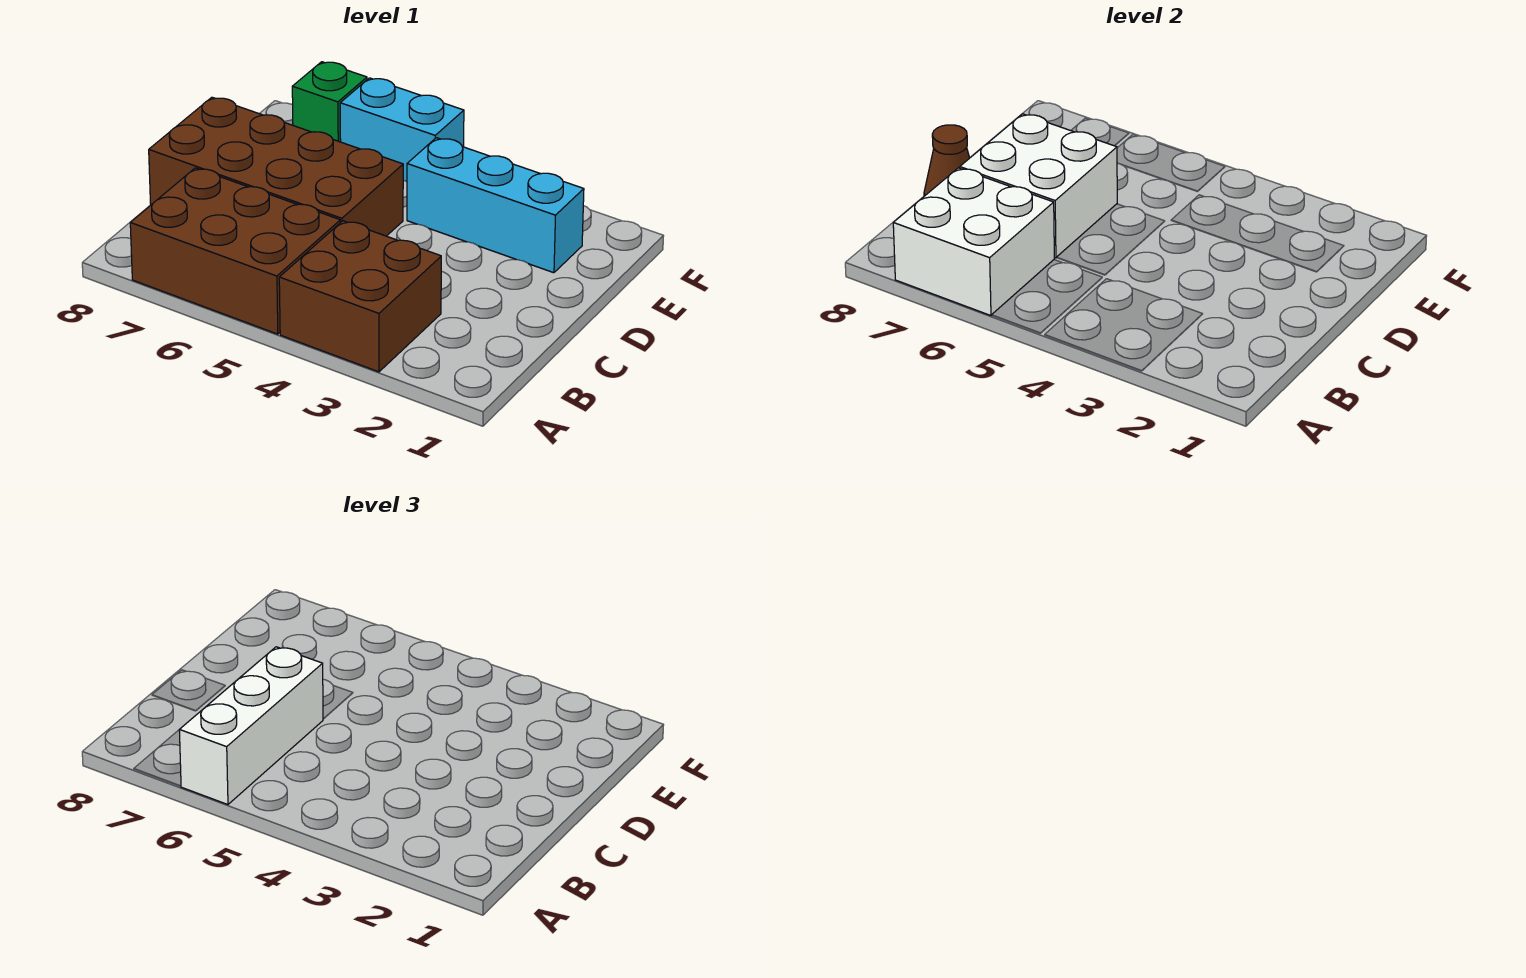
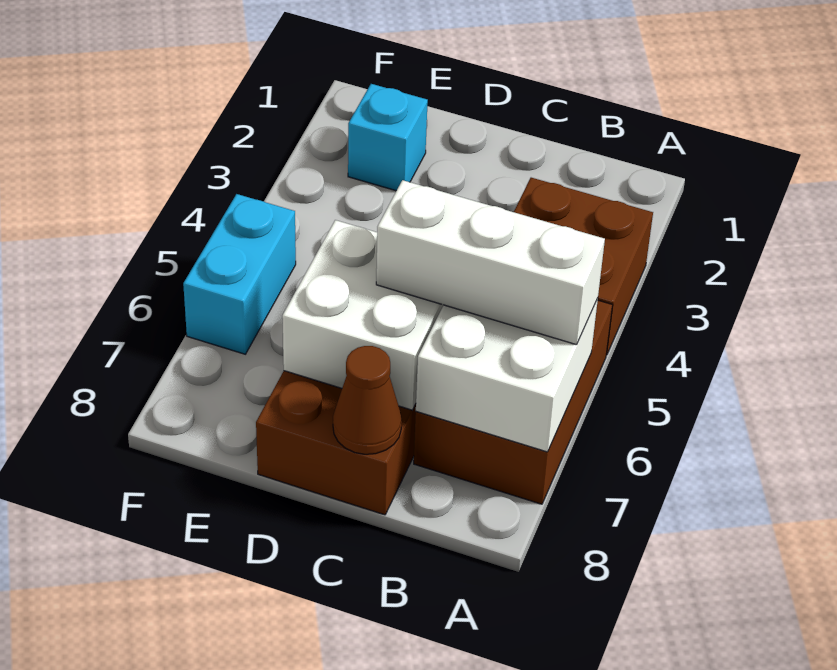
cyan brick E2:E4 level 1 -> cyan brick E2 level 1
green brick F7 level 1 -> none

